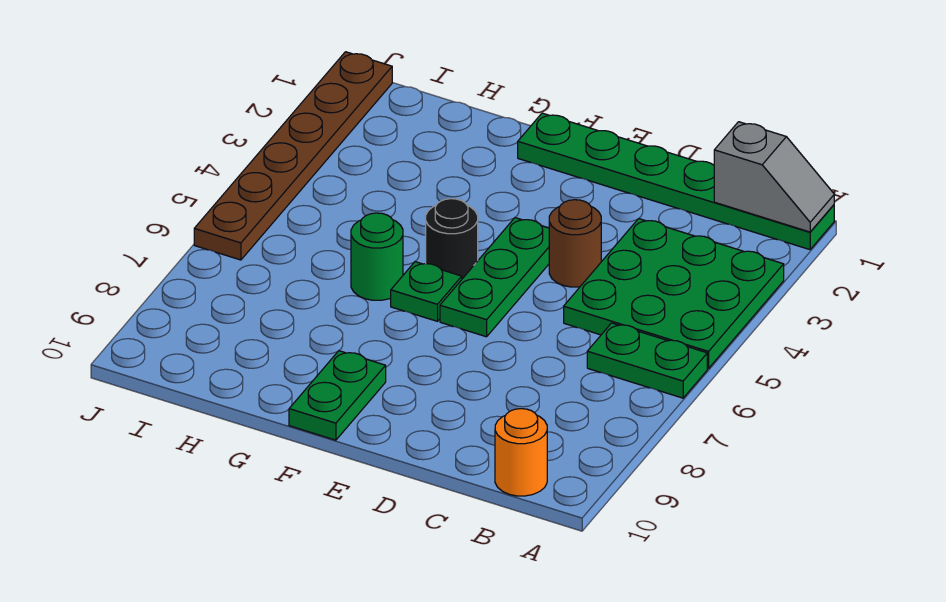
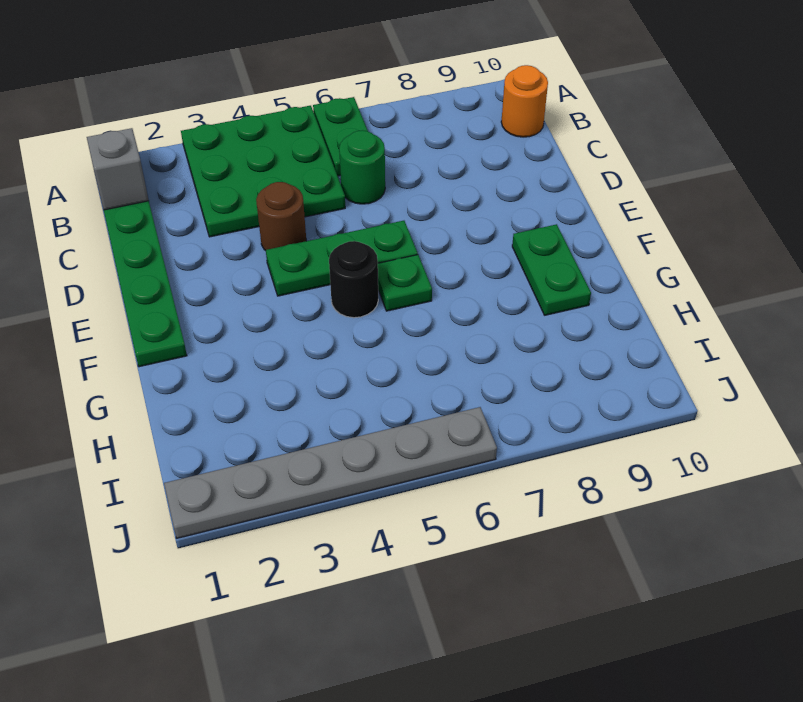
green plate F9:F10 level 1 -> green plate F9:G9 level 1
green round brick G6 level 1 -> green round brick C6 level 1
brown plate J1:J6 level 1 -> grey plate J1:J6 level 1

